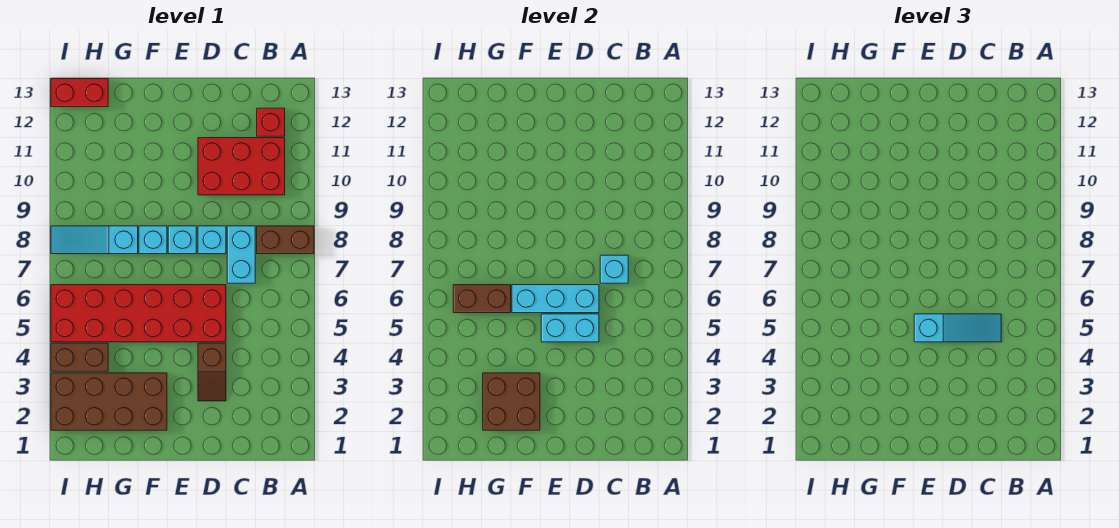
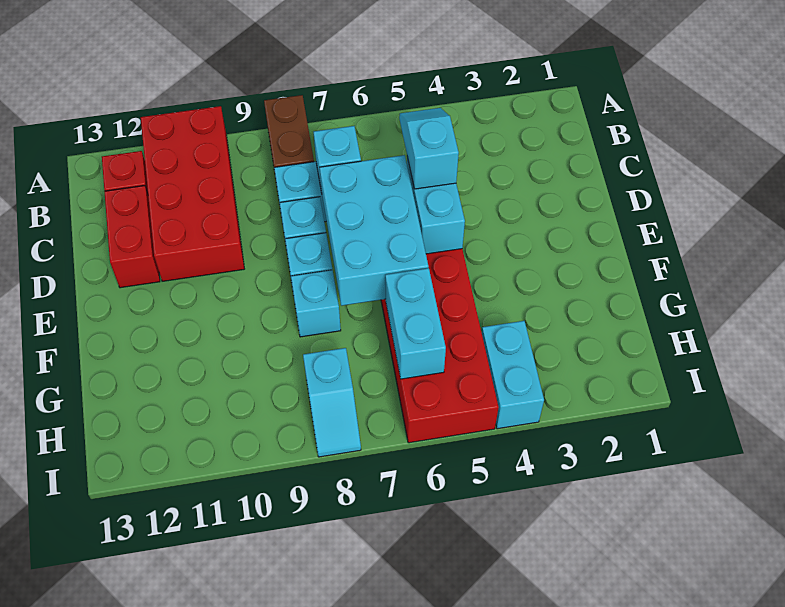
red brick B10:D11 level 1 -> red brick A10:D11 level 1
cyan slope C5:E5 level 3 top E -> cyan slope C5:D5 level 3 top D
brown slope D3:D4 level 1 top 4 -> none
cyan brick D6:F6 level 2 -> cyan brick D6:F7 level 2
brown brick F2:I3 level 1 -> none
brown brick F2:G3 level 2 -> none
brown brick G6:H6 level 2 -> cyan brick G6:H6 level 2
cyan slope G8:I8 level 1 top G -> cyan slope H8:I8 level 1 top H
brown brick H4:I4 level 1 -> cyan brick H4:I4 level 1
red brick H13:I13 level 1 -> red brick C12:D12 level 1

